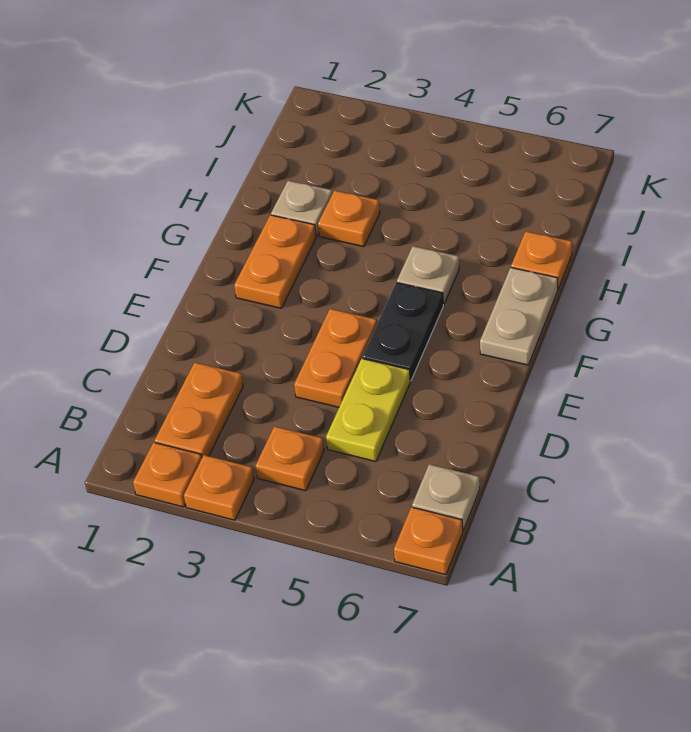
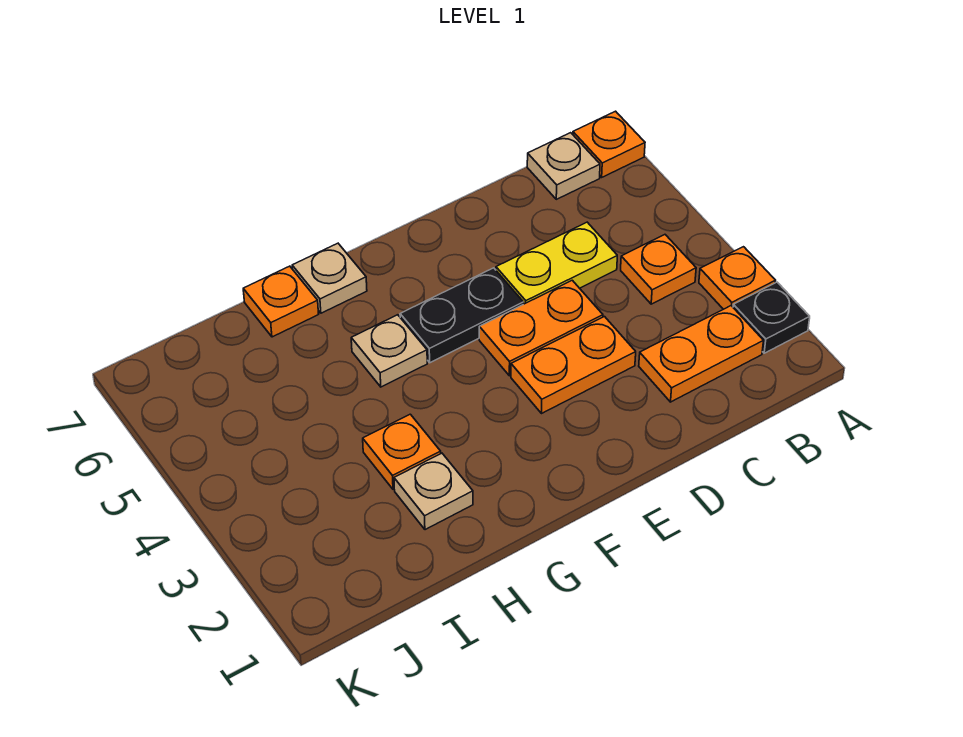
orange plate A2 level 1 -> black plate A2 level 1
orange plate F2:G2 level 1 -> orange plate D3:E3 level 1
tan plate F7:G7 level 1 -> tan plate G7 level 1

